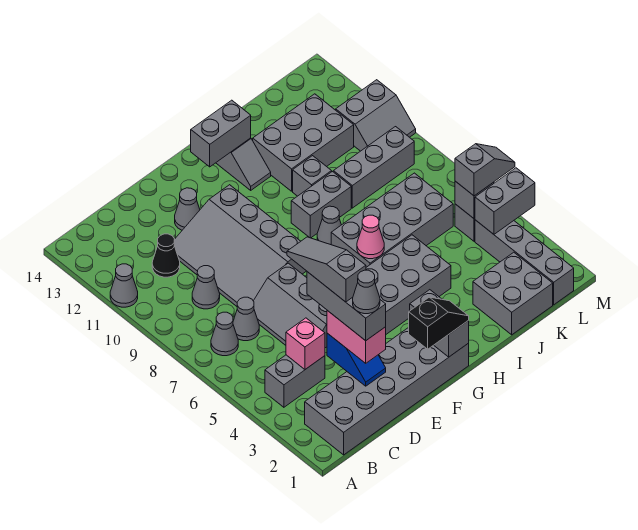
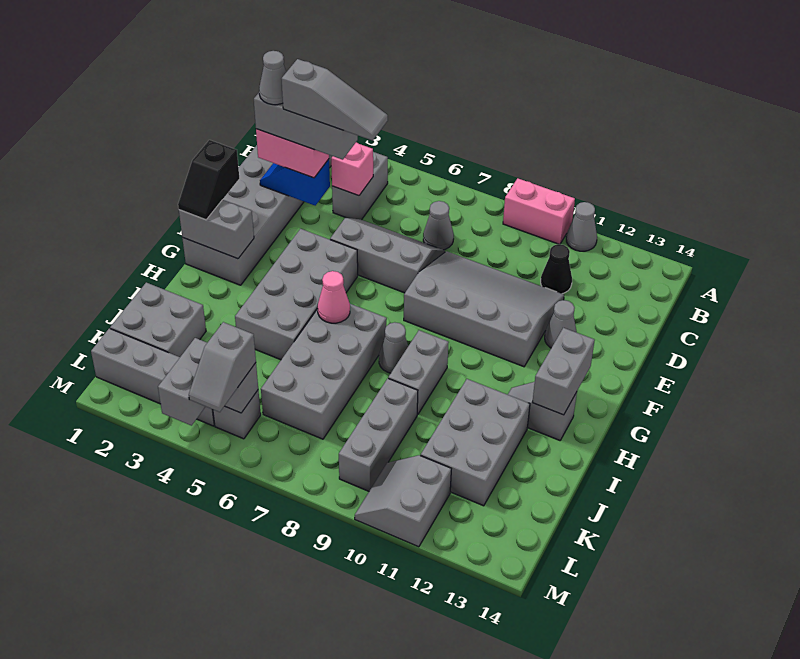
none -> pink brick A9:A10 level 1
grey cone B7 level 1 -> none
grey cone C9 level 1 -> none
grey brick I10 level 1 -> none

